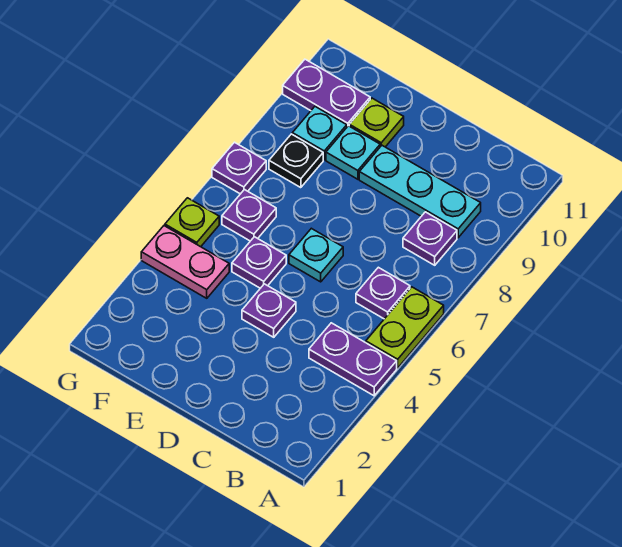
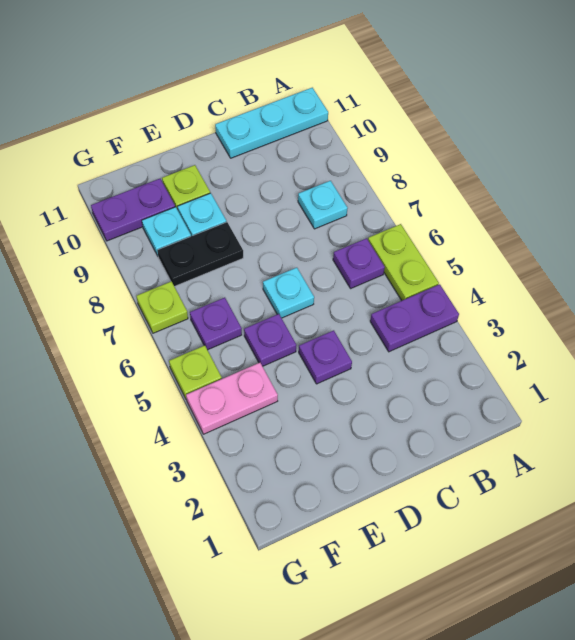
purple plate B8 level 1 -> cyan plate B8 level 1
cyan plate B9:D9 level 1 -> cyan plate A11:C11 level 1
black plate F8 level 1 -> black plate E8:F8 level 1
purple plate G7 level 1 -> lime plate G7 level 1

